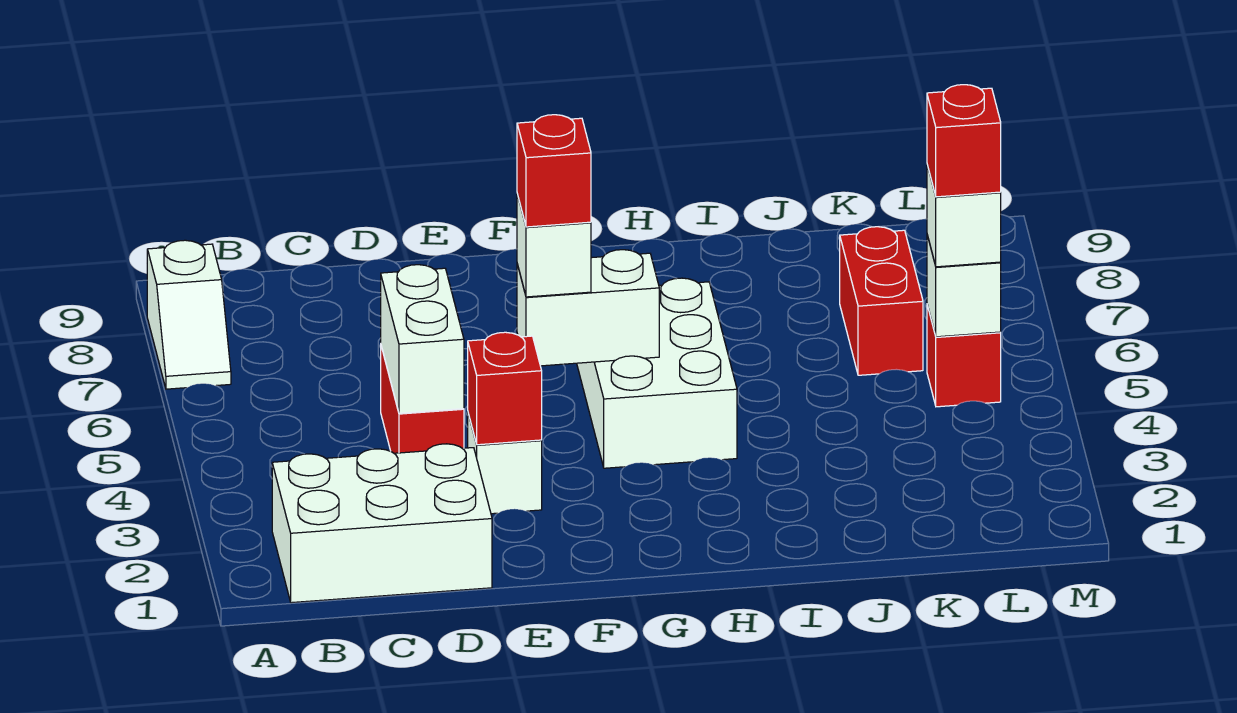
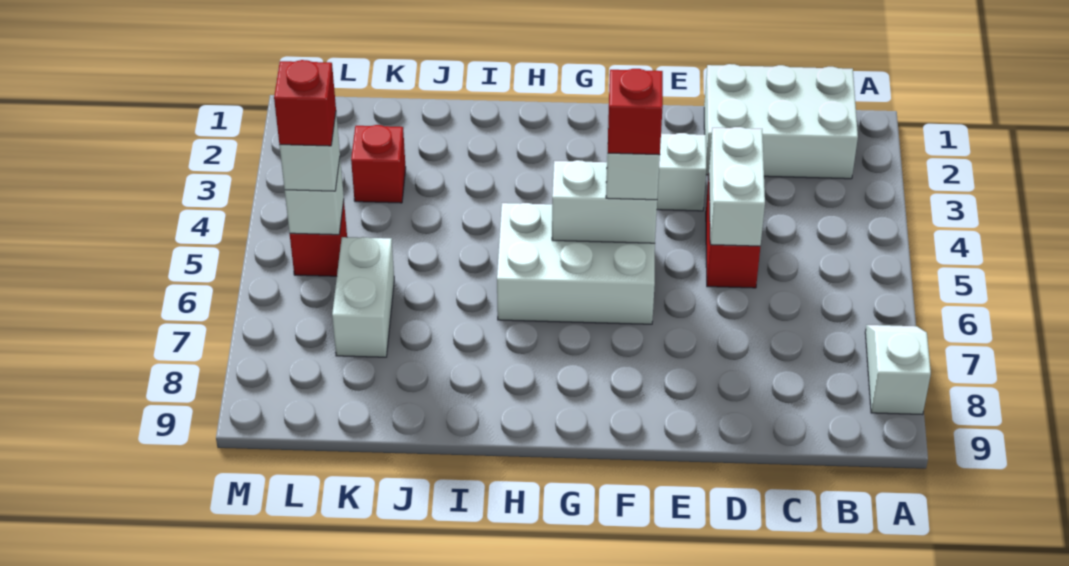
red brick E3 level 2 -> red brick K3 level 1
white brick G4:H6 level 1 -> white brick F5:H6 level 1
red brick K6:K7 level 1 -> white brick K6:K7 level 1

